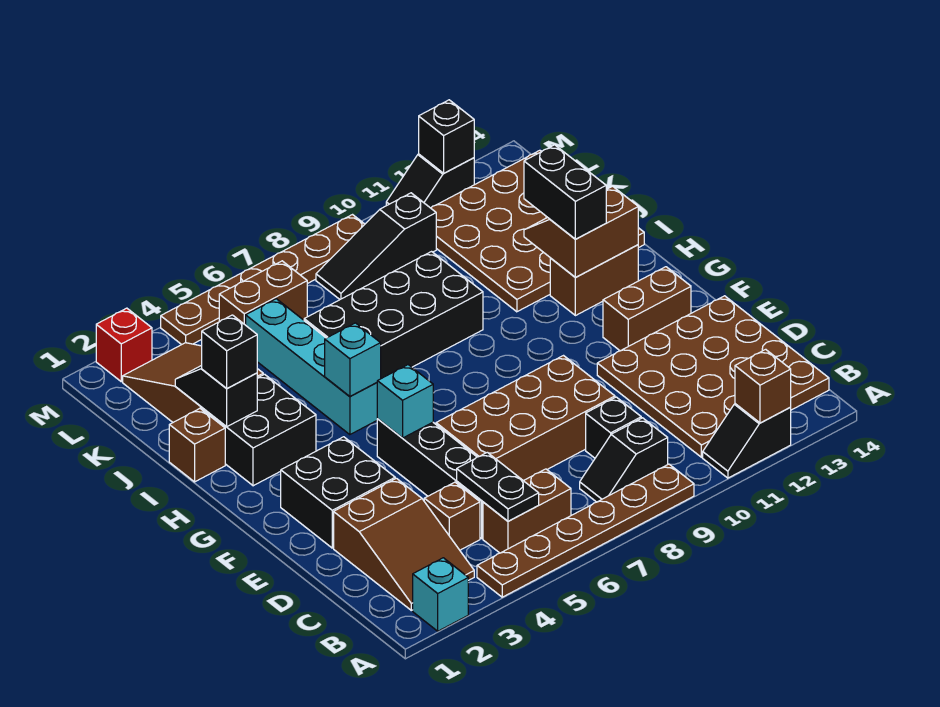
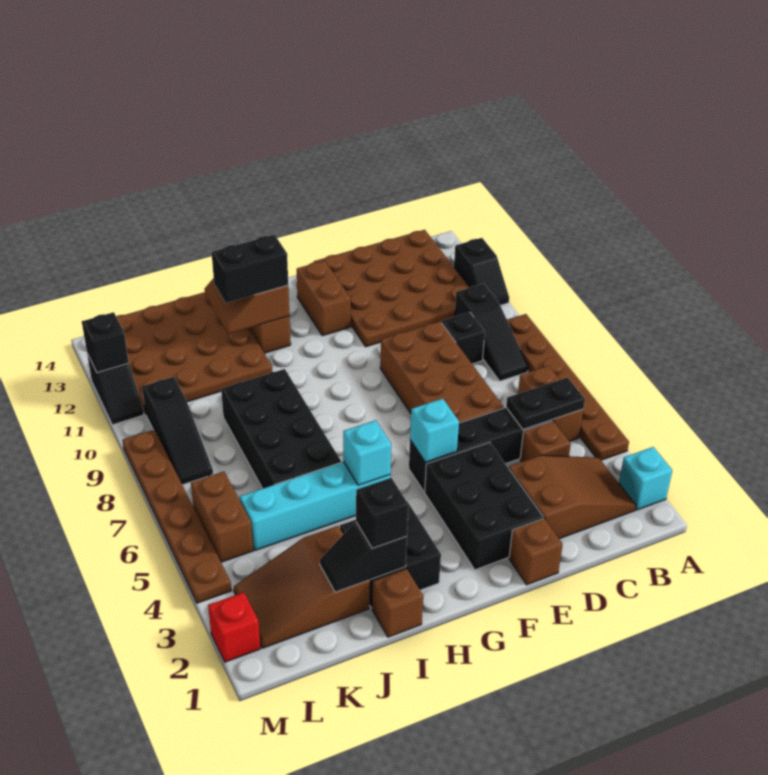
brown brick A12 level 2 -> brown brick E1 level 1
black slope B8:B9 level 1 top 9 -> black slope B8:B10 level 1 top 10
black brick E2:F3 level 1 -> black brick E2:F4 level 1

